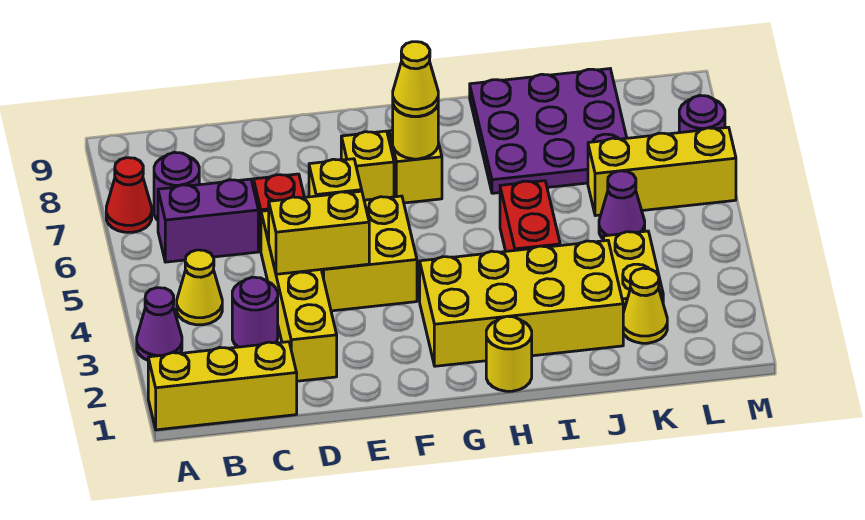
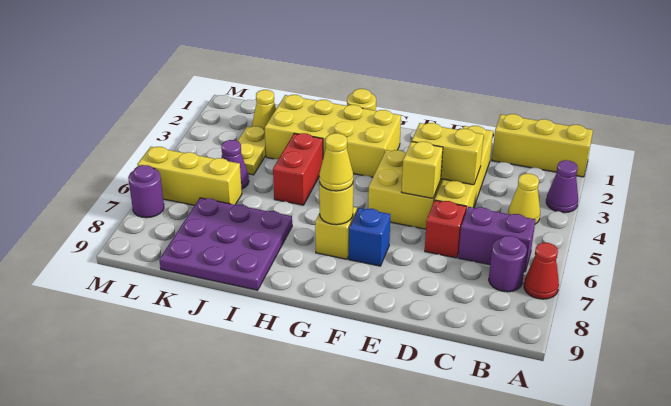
purple round brick C3 level 1 -> none
yellow brick F7 level 1 -> blue brick F7 level 1

